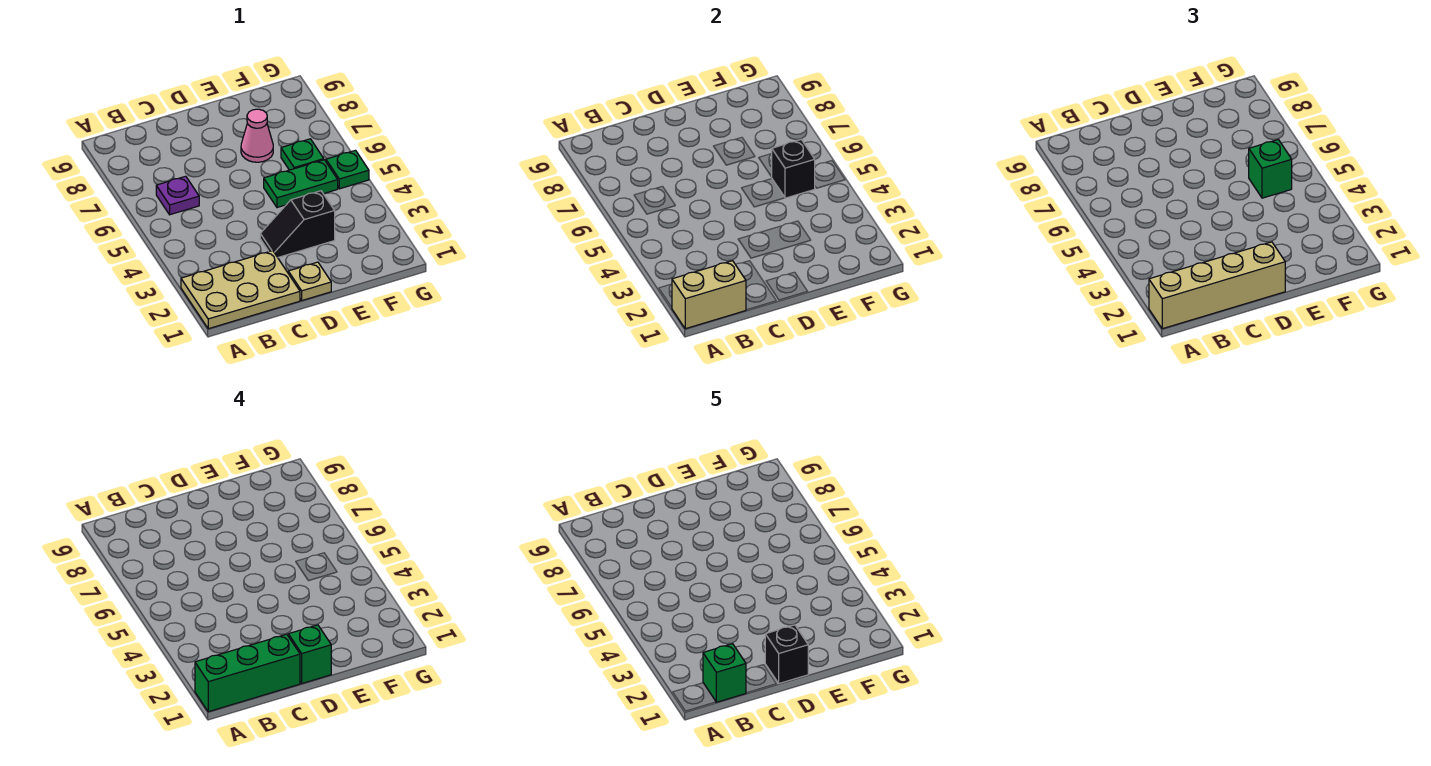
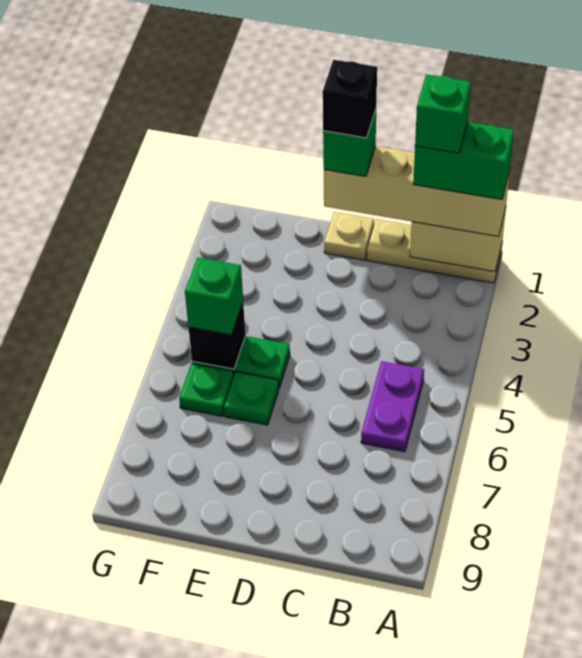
tan plate A1:C2 level 1 -> tan plate A1:C1 level 1
green brick A1:C1 level 4 -> green brick A1:B1 level 4
purple plate B6 level 1 -> purple plate B5:B6 level 1
black slope D3:E3 level 1 top E -> none
pink cone E7 level 1 -> none
green plate G5 level 1 -> green plate E6 level 1

